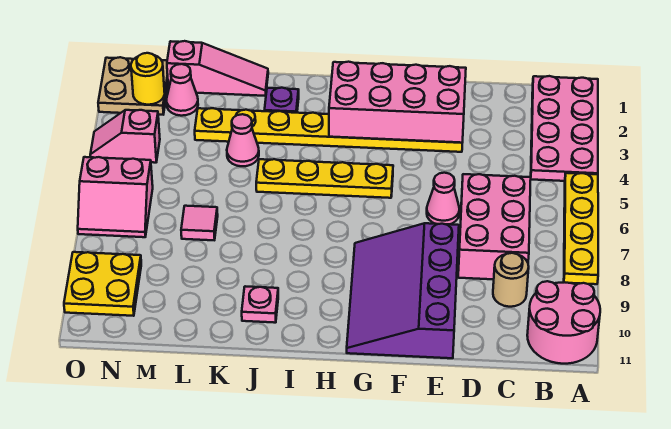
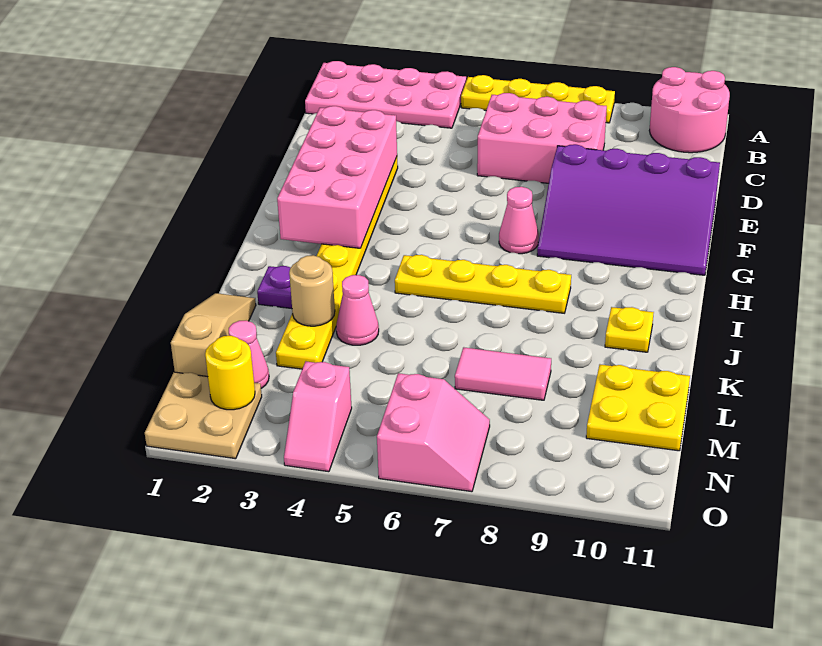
tan round brick C9 level 1 -> tan round brick K3 level 2
pink cone E6 level 1 -> pink cone G7 level 1
yellow plate G5:J5 level 1 -> yellow plate I5:I8 level 1
pink plate J10 level 1 -> yellow plate J10 level 1
pink slope K1:M1 level 1 top M -> tan slope K1:M1 level 1 top M
pink tile L7 level 1 -> pink tile L7:L8 level 1
yellow plate N9:O10 level 1 -> yellow plate L10:M11 level 1

